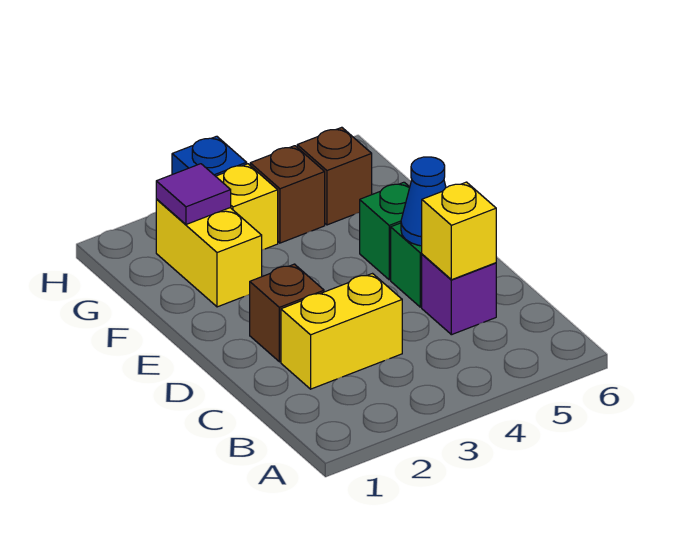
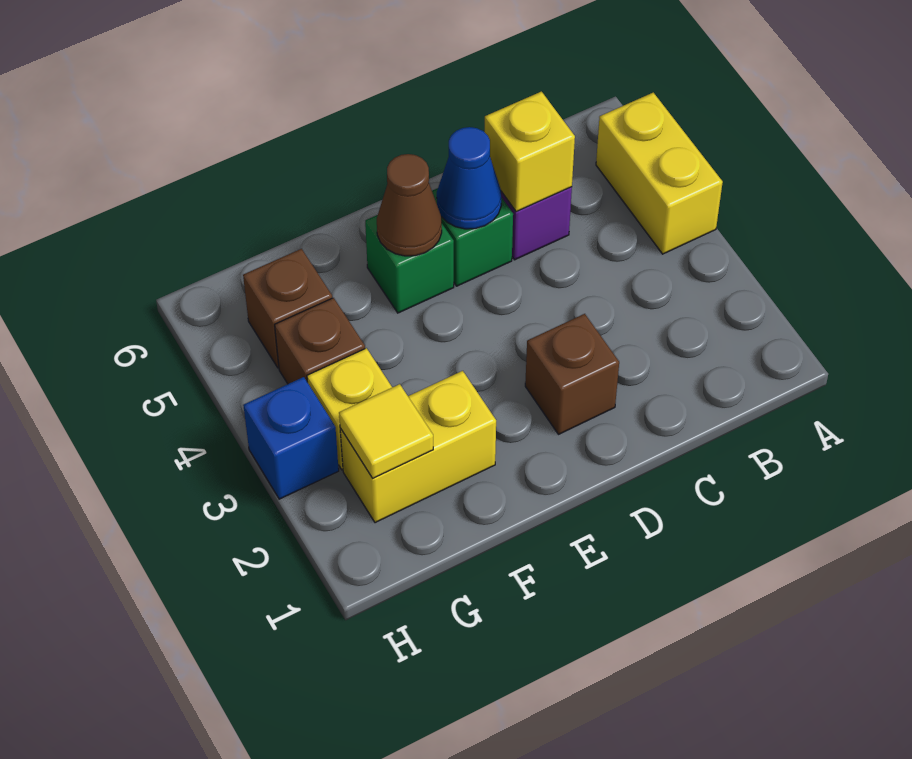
yellow brick C2:C3 level 1 -> yellow brick A4:A5 level 1
none -> brown cone E5 level 2
purple tile G2 level 2 -> yellow tile G2 level 2

